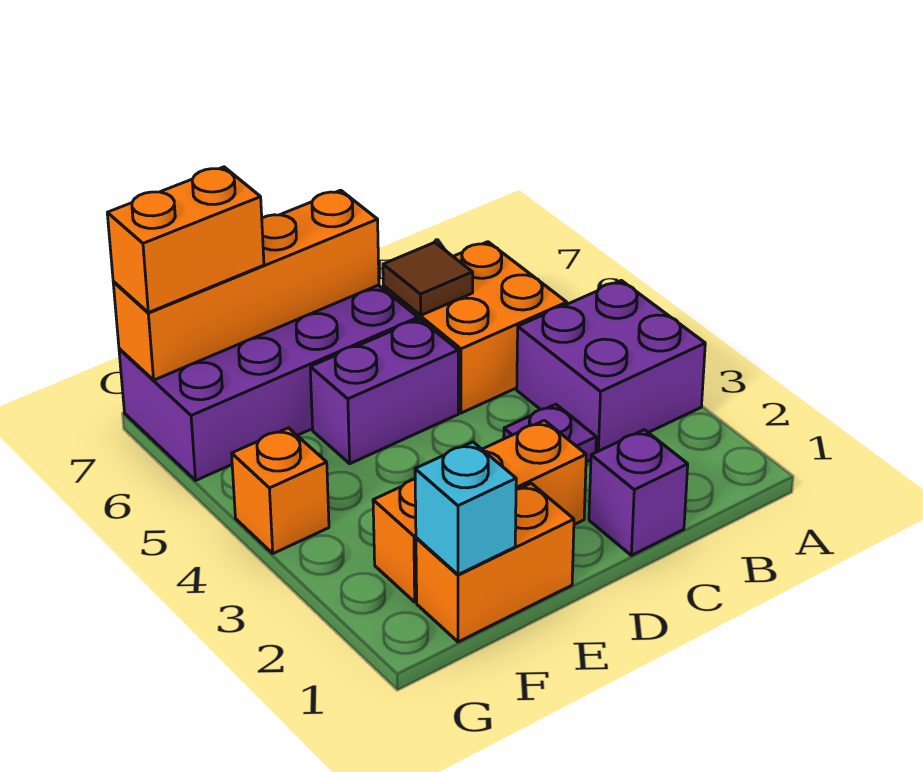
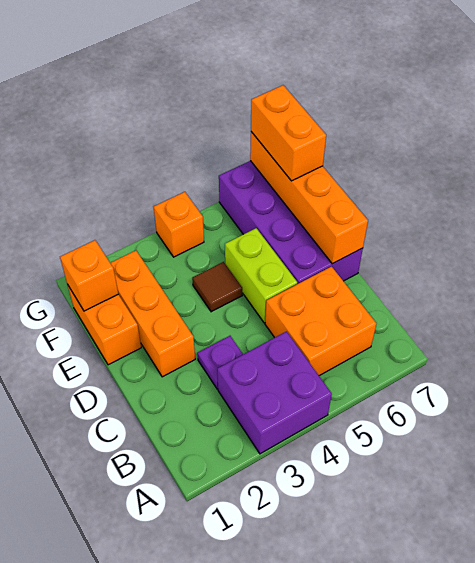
purple brick C1 level 1 -> none
brown tile C6 level 2 -> brown tile E4 level 1
purple brick D5:E5 level 1 -> lime brick D5:E5 level 1
cyan brick F1 level 2 -> orange brick F1 level 2

